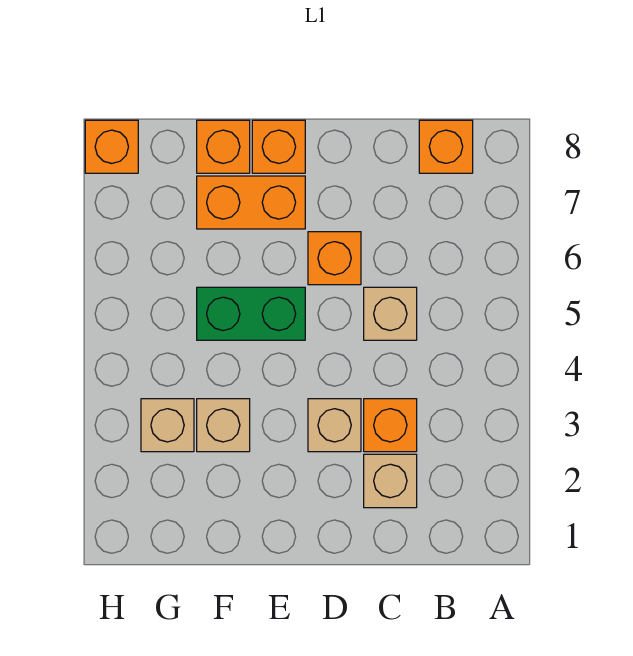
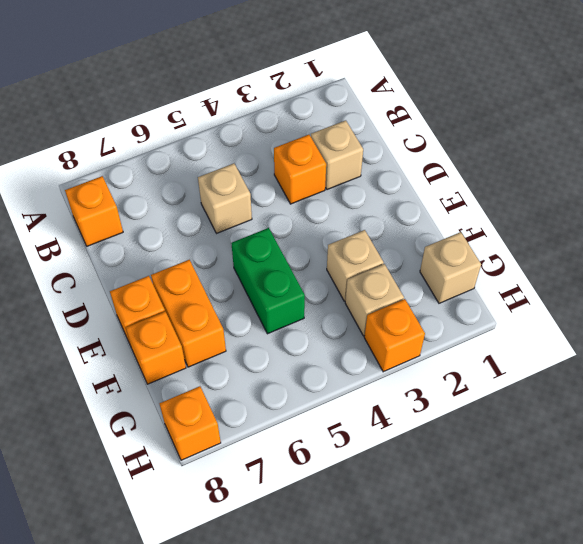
tan brick D3 level 1 -> tan brick G1 level 1
orange brick D6 level 1 -> orange brick H3 level 1

